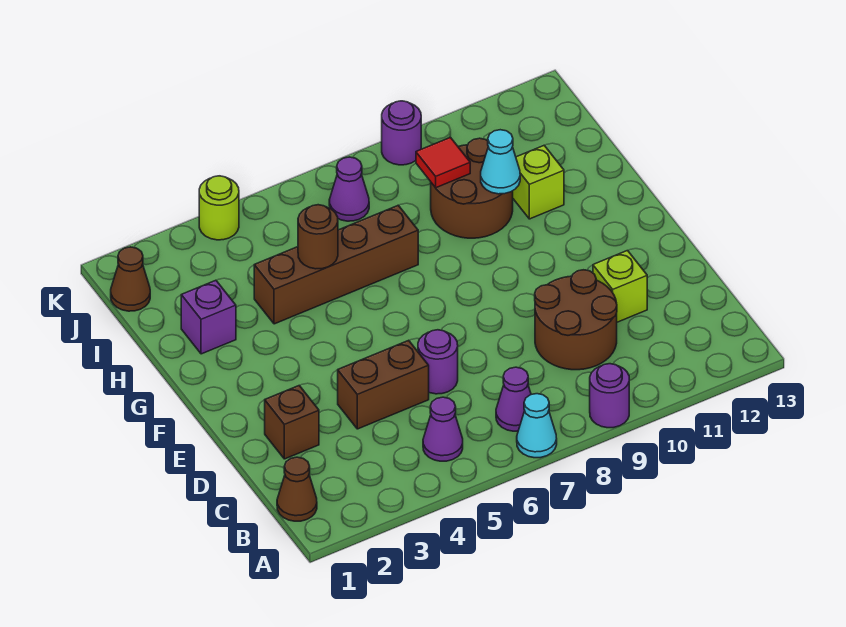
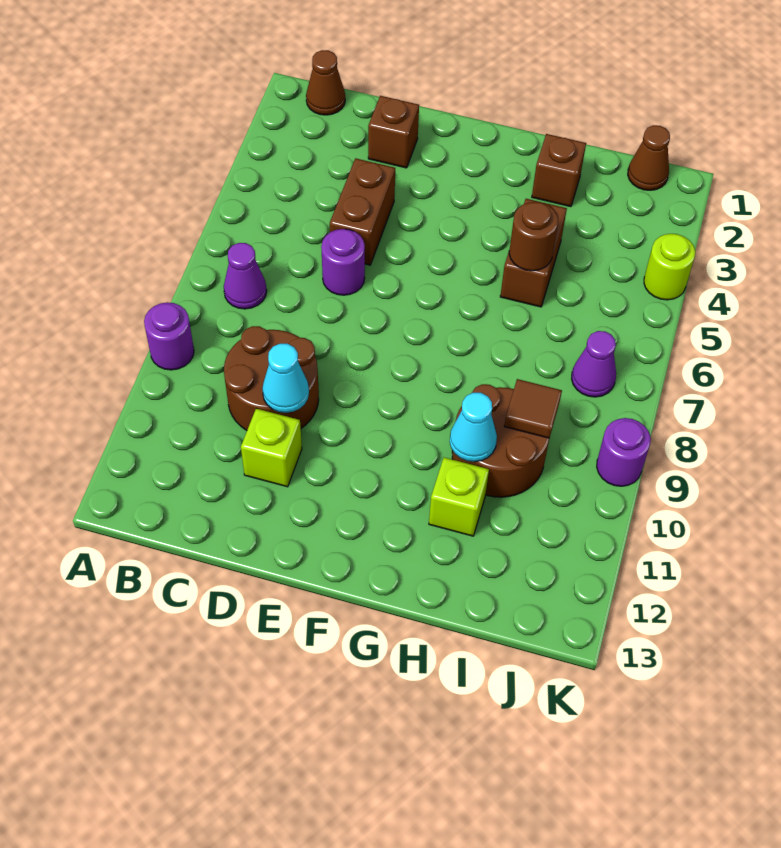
cyan cone A7 level 1 -> cyan cone D10 level 2
purple cone B5 level 1 -> none
purple brick H2 level 1 -> brown brick H2 level 1
brown brick H4:H7 level 1 -> brown brick H4:H5 level 1
red tile I9 level 2 -> brown tile I9 level 2

